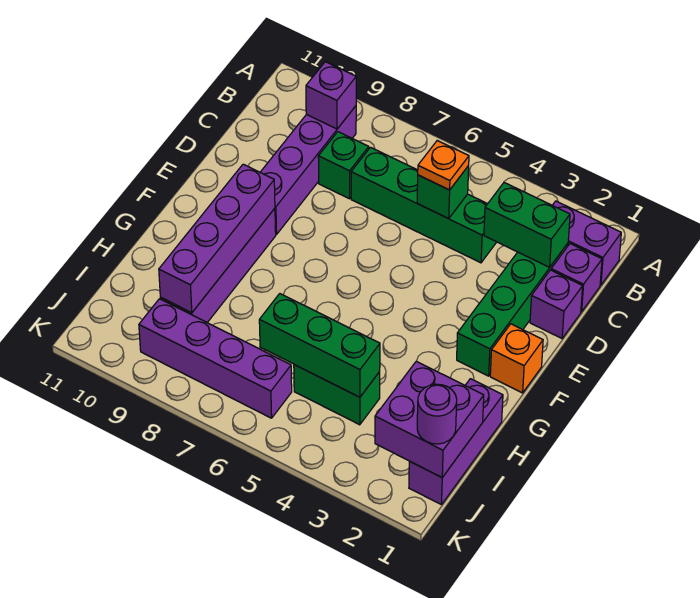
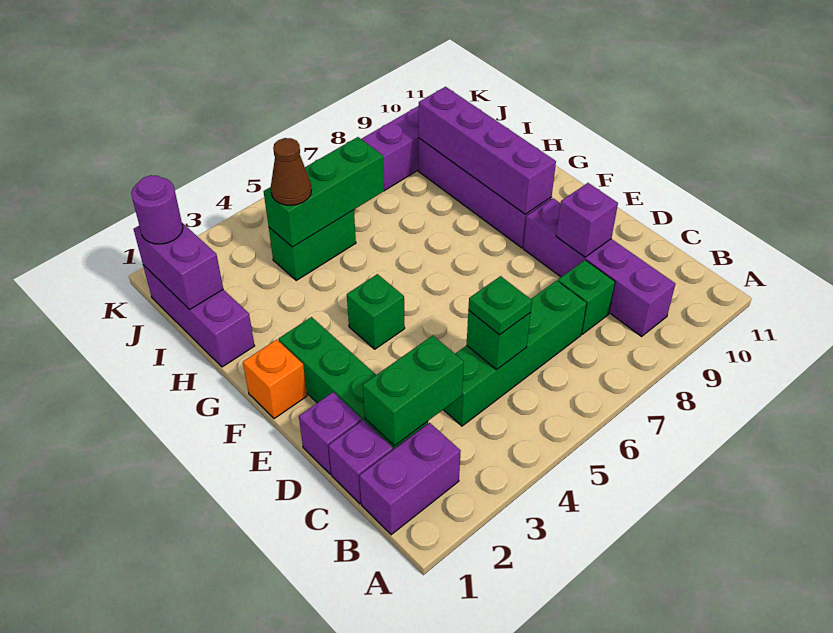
purple brick B9 level 2 -> purple brick D9 level 2
orange plate C5 level 3 -> green plate C5 level 3
none -> green brick F4 level 1
purple brick I1:J2 level 2 -> purple brick I1:J1 level 2
none -> brown cone I4 level 3

